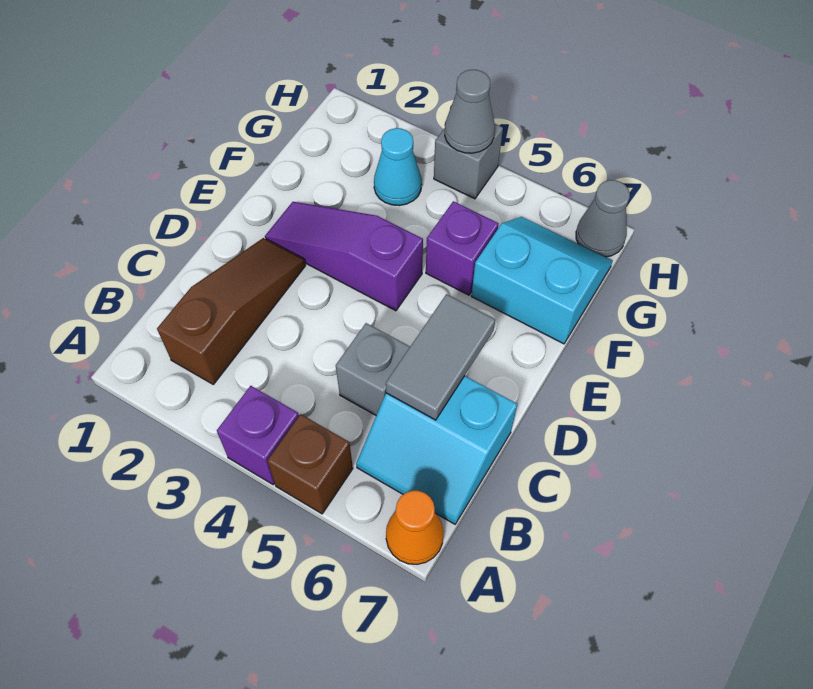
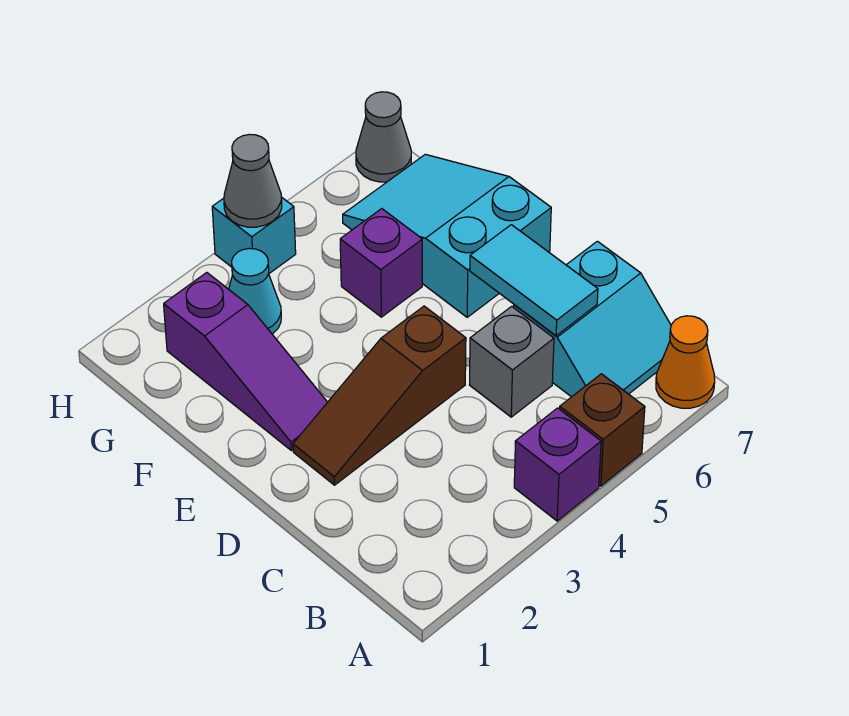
brown slope B2:D2 level 1 top B -> brown slope D2:D4 level 1 top 4
grey tile C6:D6 level 2 -> cyan tile C6:D6 level 2
purple slope E2:E4 level 1 top 4 -> purple slope E2:G2 level 1 top G
cyan slope F6:G7 level 1 top F -> cyan slope E6:G7 level 1 top E
grey brick H4 level 1 -> cyan brick H4 level 1

